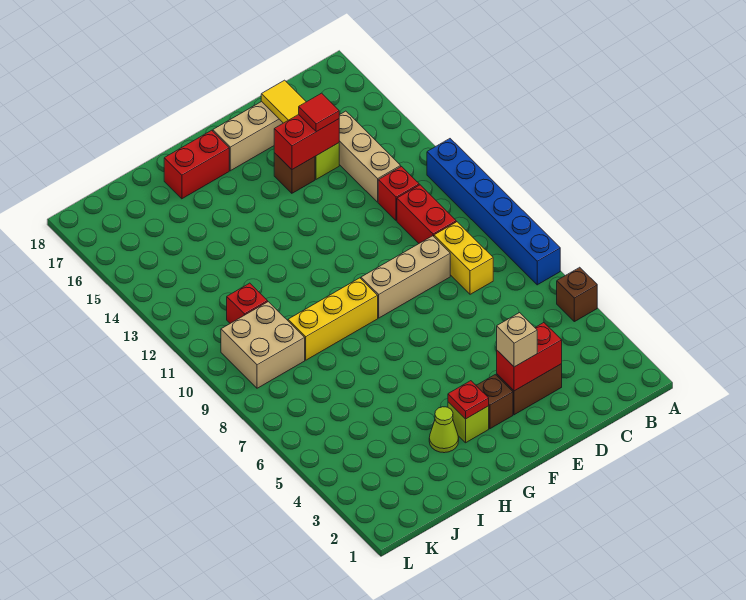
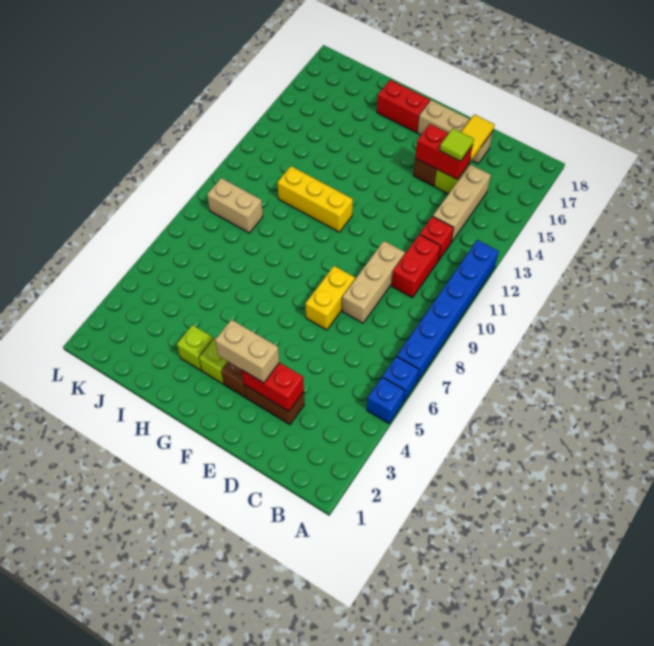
brown brick A5 level 1 -> blue brick A5 level 1
none -> blue brick A6 level 1
yellow brick C8:C9 level 1 -> yellow brick E7:E8 level 1
tan brick D9:F9 level 1 -> tan brick D8:D10 level 1
red tile D15 level 3 -> lime tile D15 level 3
tan brick E3 level 3 -> tan brick E3:F3 level 3
red plate G3 level 2 -> none
yellow brick G9:I9 level 1 -> yellow brick G11:I11 level 1
lime cone H3 level 1 -> lime brick H3 level 1
tan brick J9:K10 level 1 -> tan brick J9:K9 level 1
red brick J11 level 1 -> none

